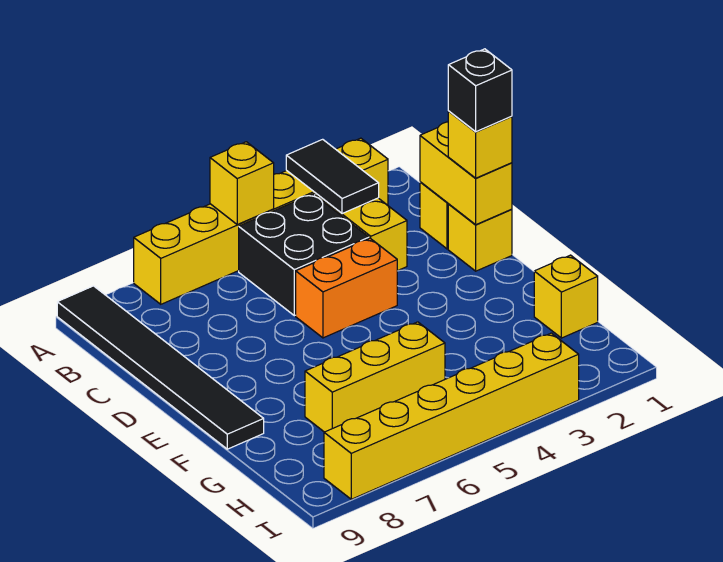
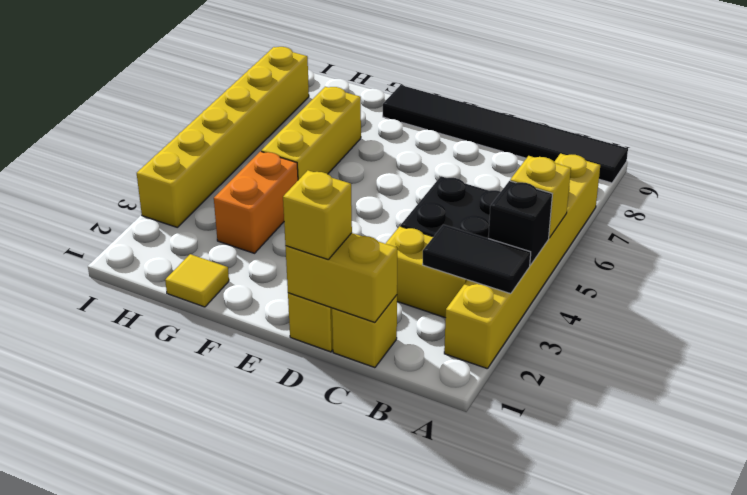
black brick D1 level 4 -> black brick A4 level 2
orange brick D4:D5 level 1 -> orange brick G3:G4 level 1
yellow brick G1 level 1 -> yellow tile G1 level 1

